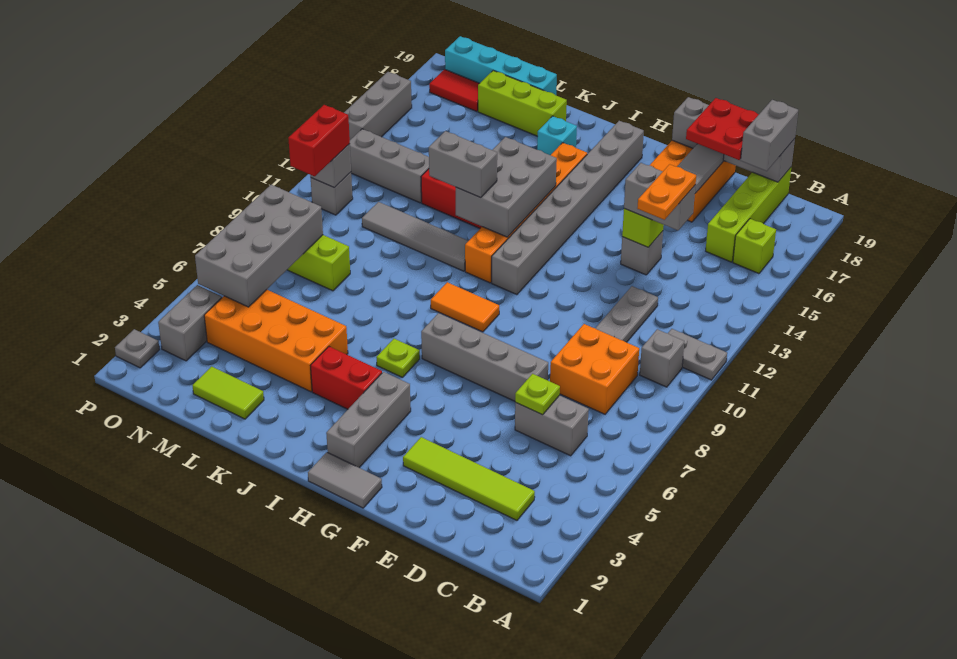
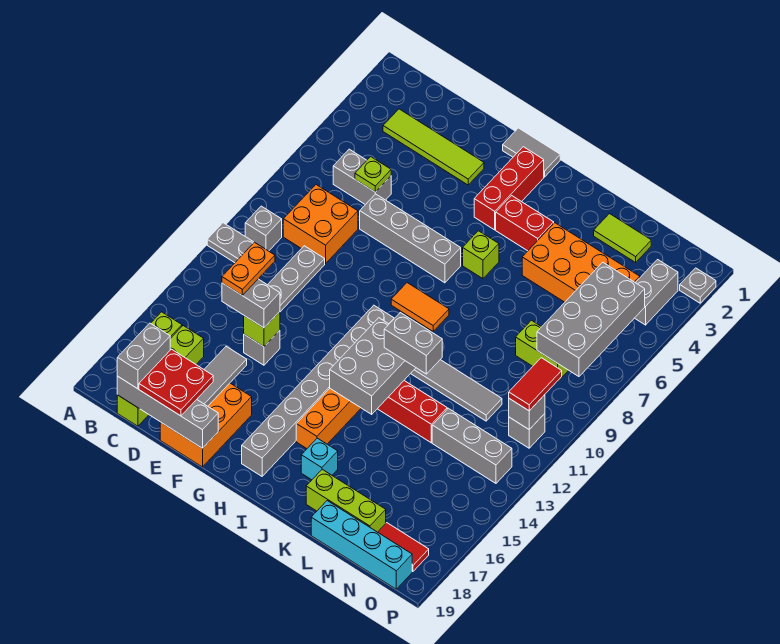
grey brick H2:H4 level 1 -> red brick H2:H4 level 1
lime plate I6 level 1 -> lime brick I6 level 1
red brick O10:O11 level 3 -> red tile O10:O11 level 3
grey brick P14:P16 level 1 -> none

